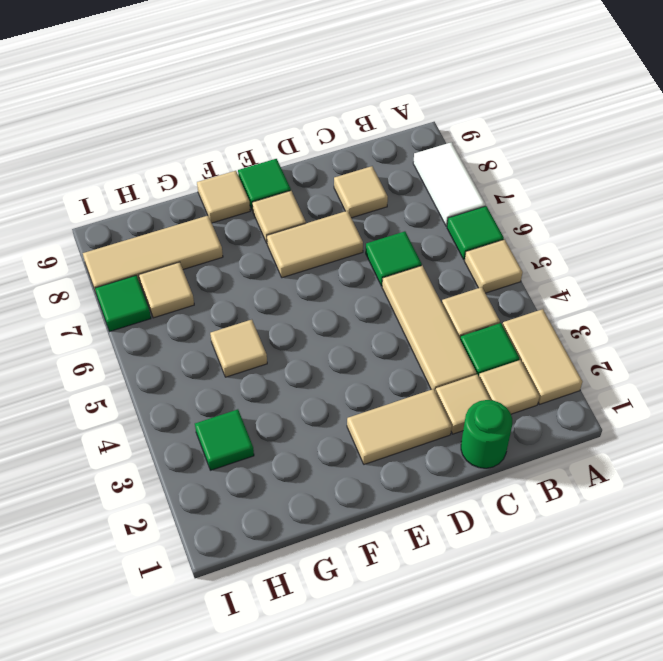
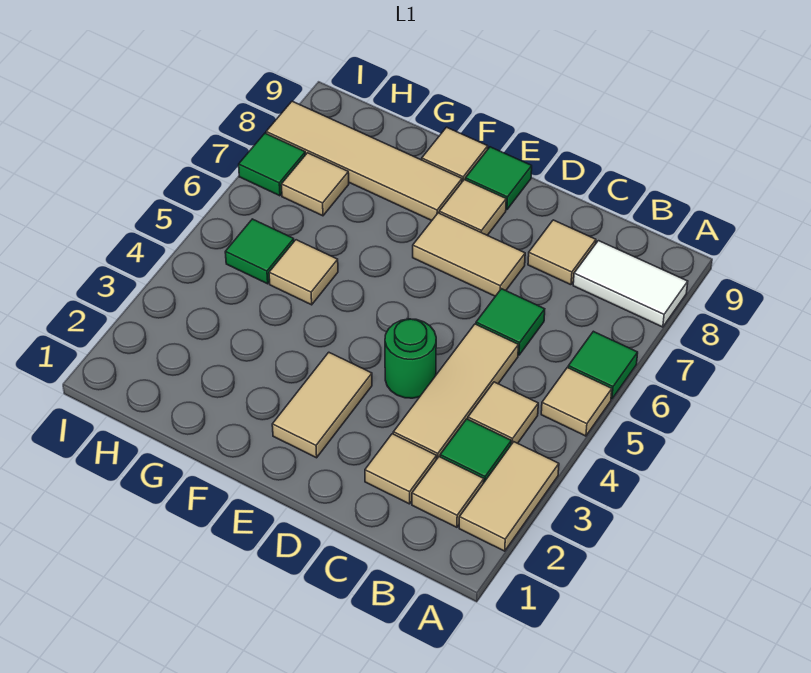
white tile A7:A8 level 1 -> white tile A8:B8 level 1
green round brick C1 level 1 -> green round brick D4 level 1
tan tile D2:E2 level 1 -> tan tile E2:E3 level 1
tan tile G8:I8 level 1 -> tan tile F8:I8 level 1
green tile H3 level 1 -> green tile H5 level 1

